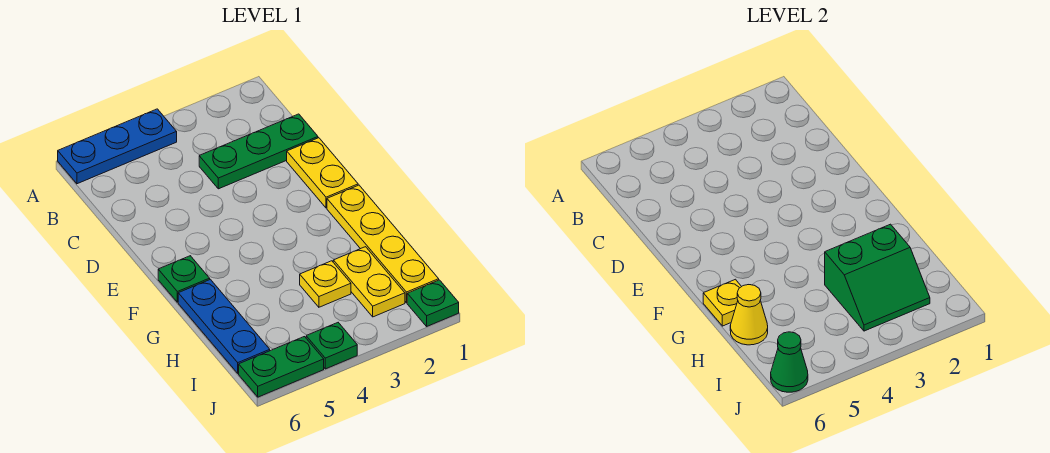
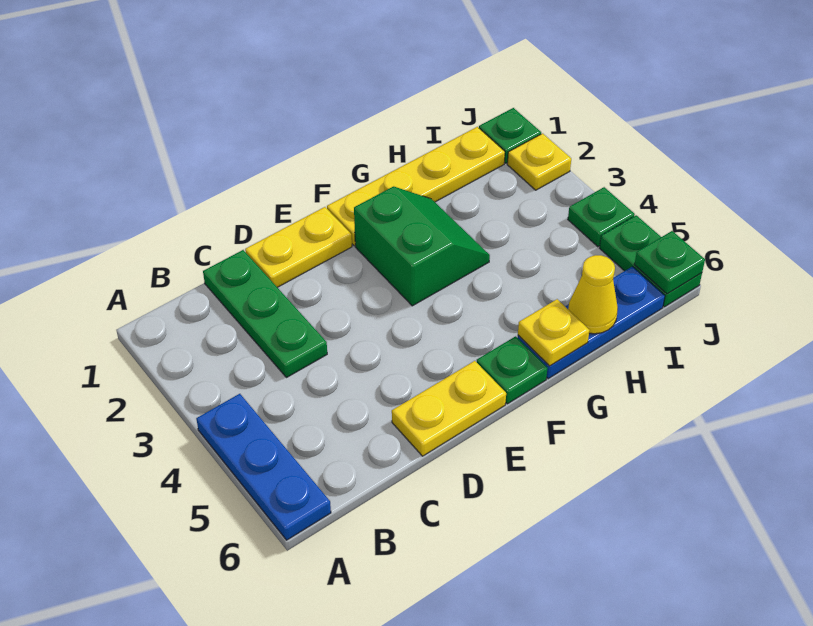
yellow plate H2:I2 level 1 -> yellow plate D6:E6 level 1
green slope H2:I3 level 2 top H -> green slope F2:G3 level 1 top F
yellow plate H3 level 1 -> yellow plate J2 level 1
green cone J6 level 2 -> green plate J6 level 2

